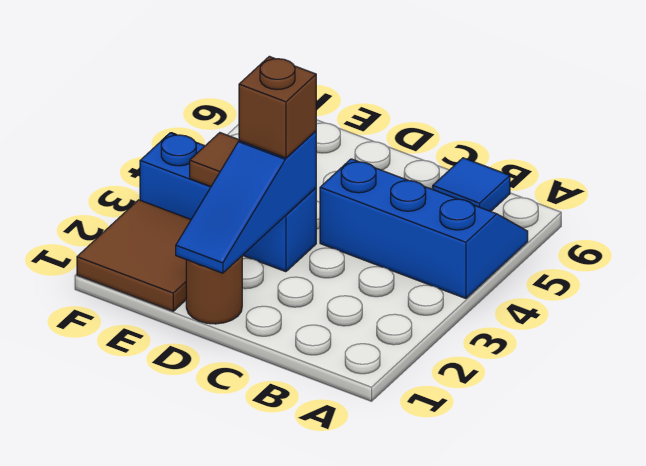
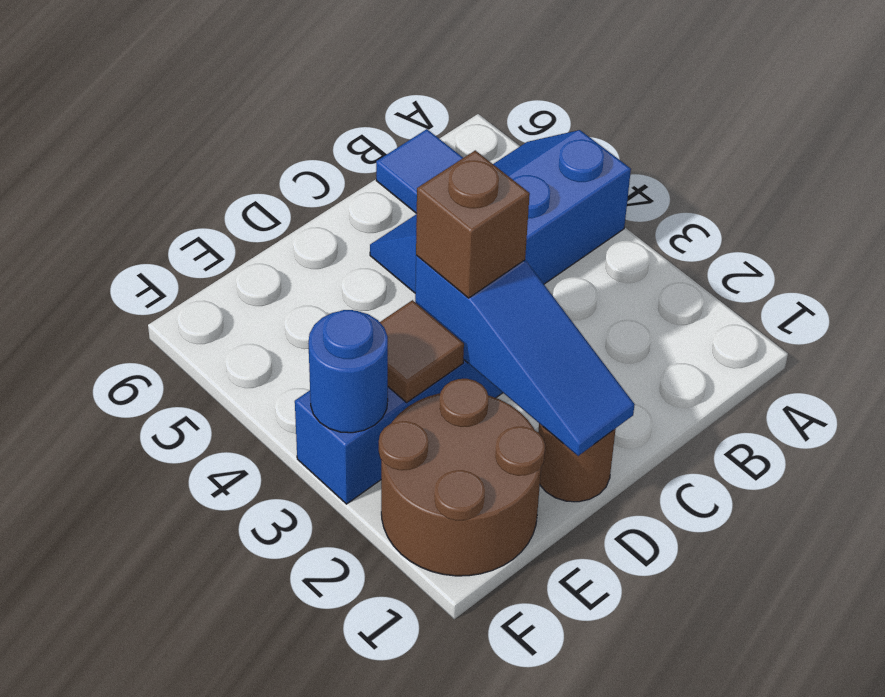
brown tile E1:F2 level 1 -> brown round brick E1:F2 level 1
none -> blue round brick F3 level 2

